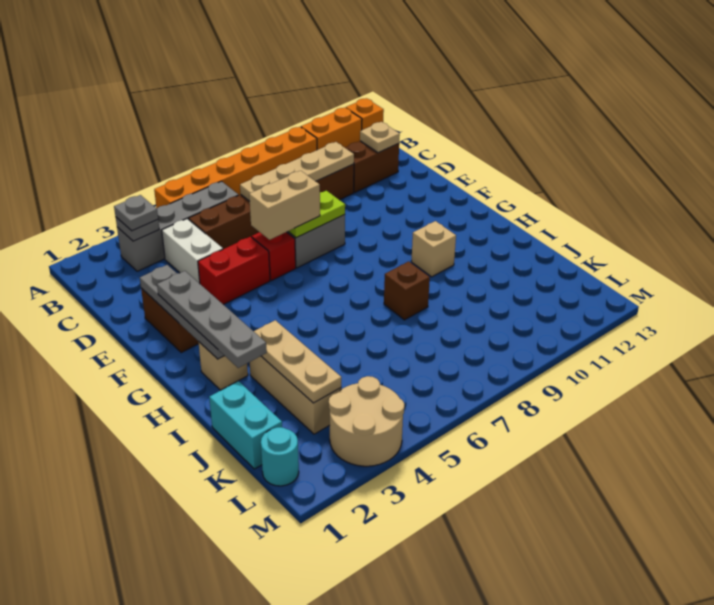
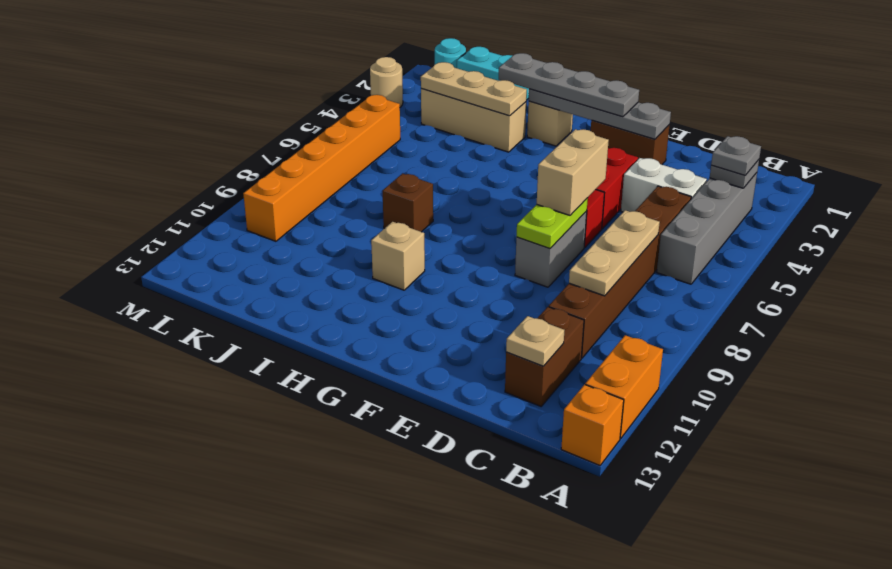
orange brick A5:A10 level 1 -> orange brick L5:L10 level 1
tan plate C7:C10 level 2 -> tan plate C7:C9 level 2
tan round brick L3:M4 level 1 -> tan round brick M3 level 1

